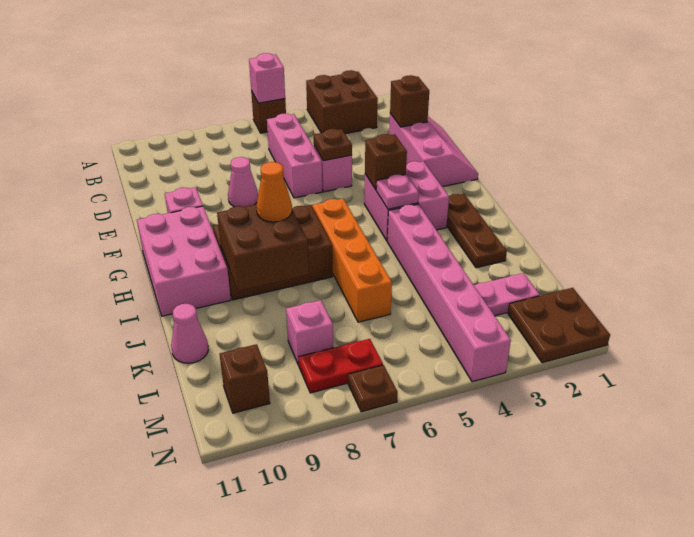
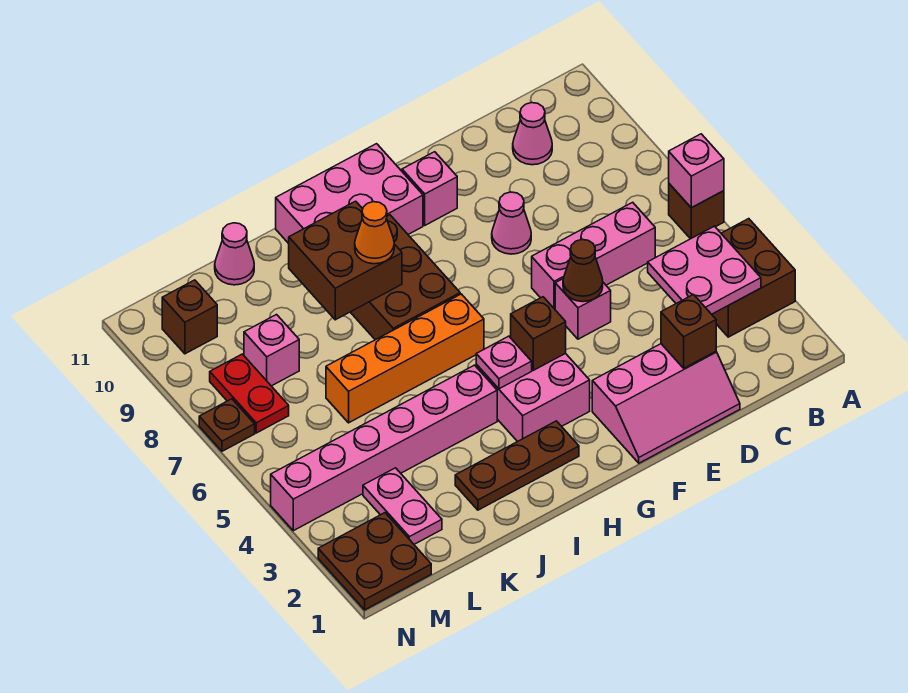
none -> pink plate B3:C4 level 2
none -> pink cone C10 level 1
brown plate E5 level 2 -> brown cone E5 level 2

